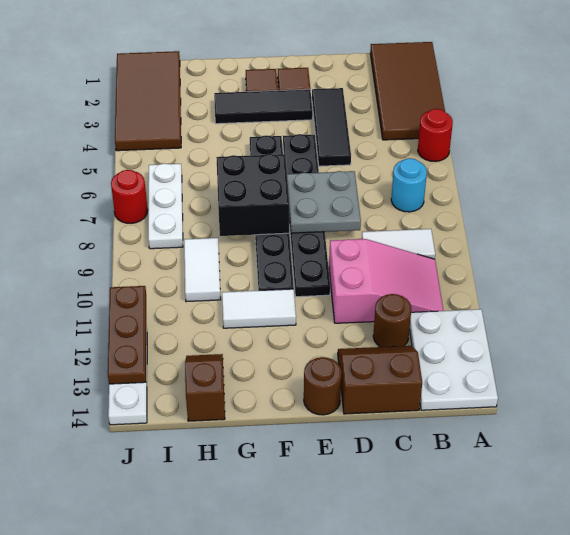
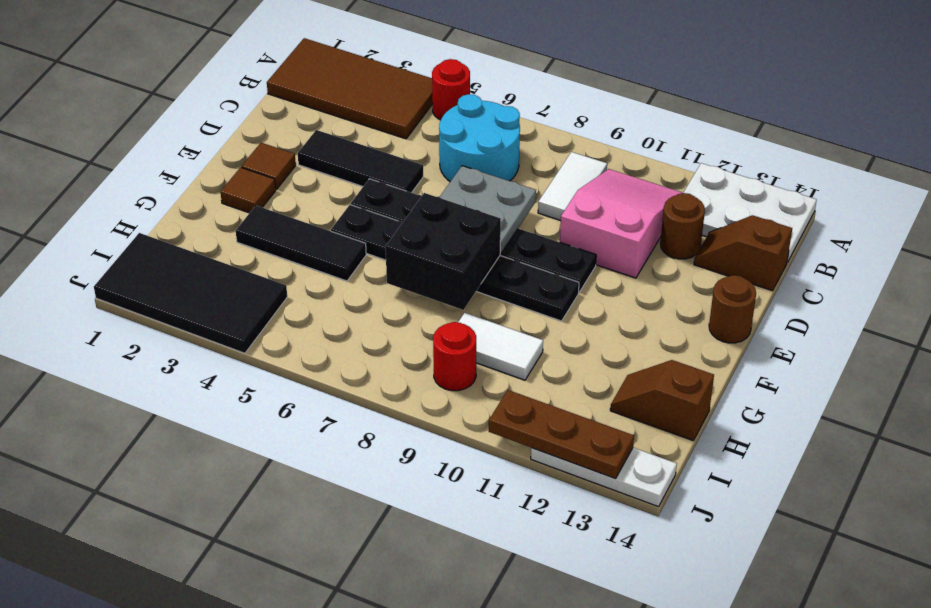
cyan round brick B7 level 1 -> cyan round brick B6:C7 level 1
brown slope C13:D14 level 1 top 14 -> brown slope C13:C14 level 1 top 14
black tile E3:G3 level 1 -> black tile G3:G5 level 1
white tile F11:G11 level 1 -> none
brown tile I1:J4 level 1 -> black tile I1:J4 level 1
white plate I6:I8 level 1 -> none
red round brick J7 level 1 -> red round brick I9 level 1

